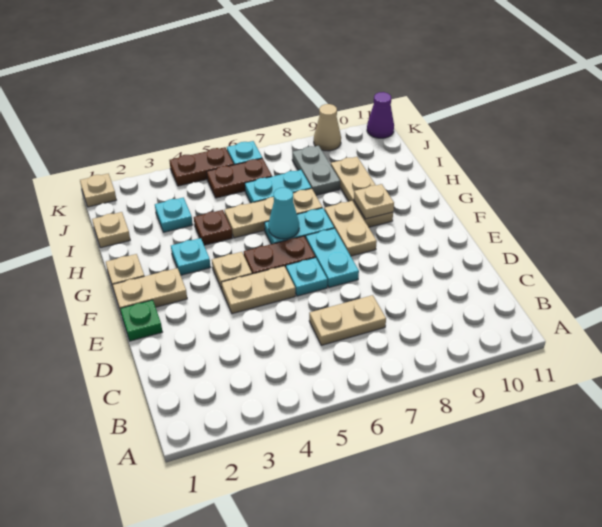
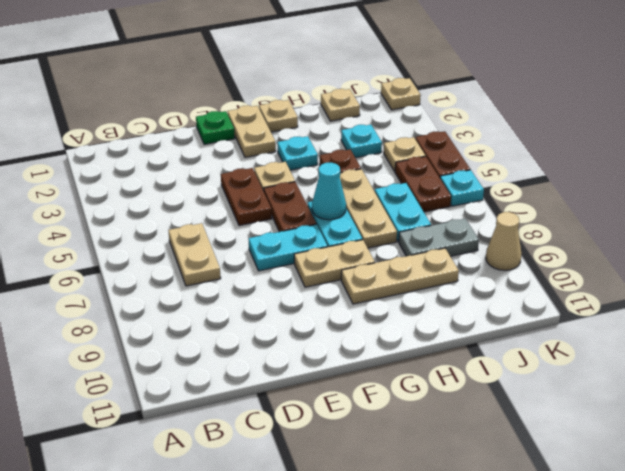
tan plate E4:E5 level 1 -> brown plate E4:E5 level 1
cyan plate E6 level 1 -> none
tan plate G9 level 2 -> tan plate J4 level 1
purple cone K11 level 1 -> none

